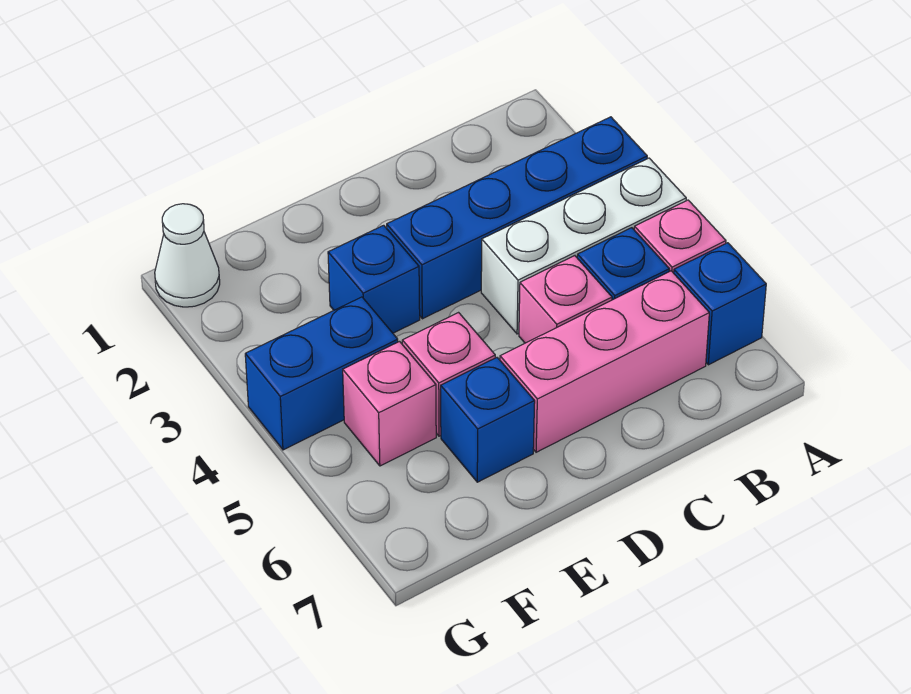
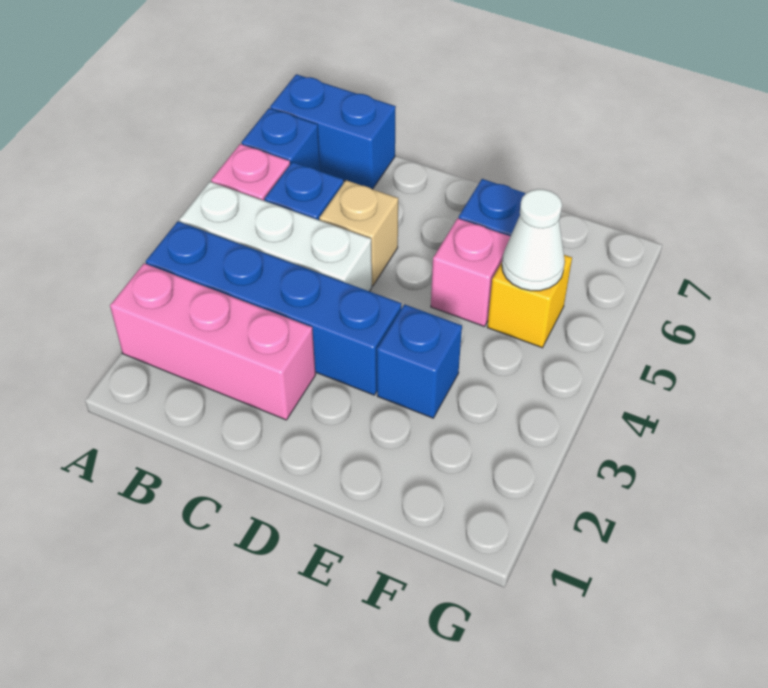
pink brick B6:D6 level 1 -> pink brick A2:C2 level 1
pink brick C5 level 1 -> tan brick C5 level 1
blue brick F4:G4 level 1 -> blue brick A7:B7 level 1
pink brick F5 level 1 -> yellow brick F5 level 1
white cone G1 level 1 -> white cone F5 level 2

